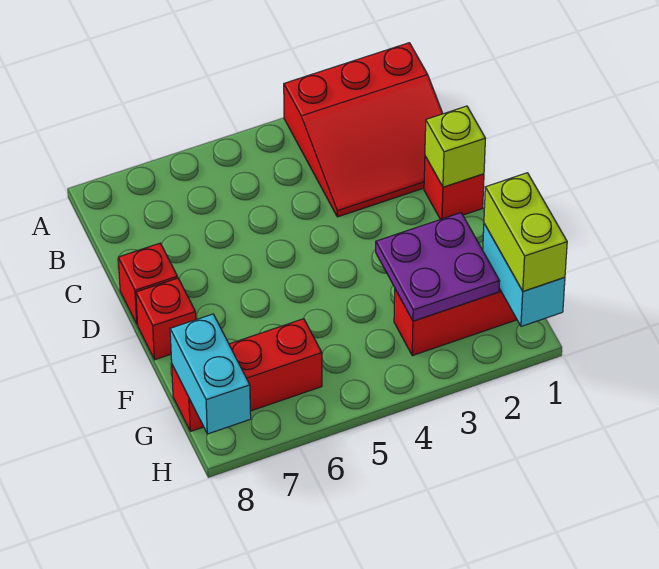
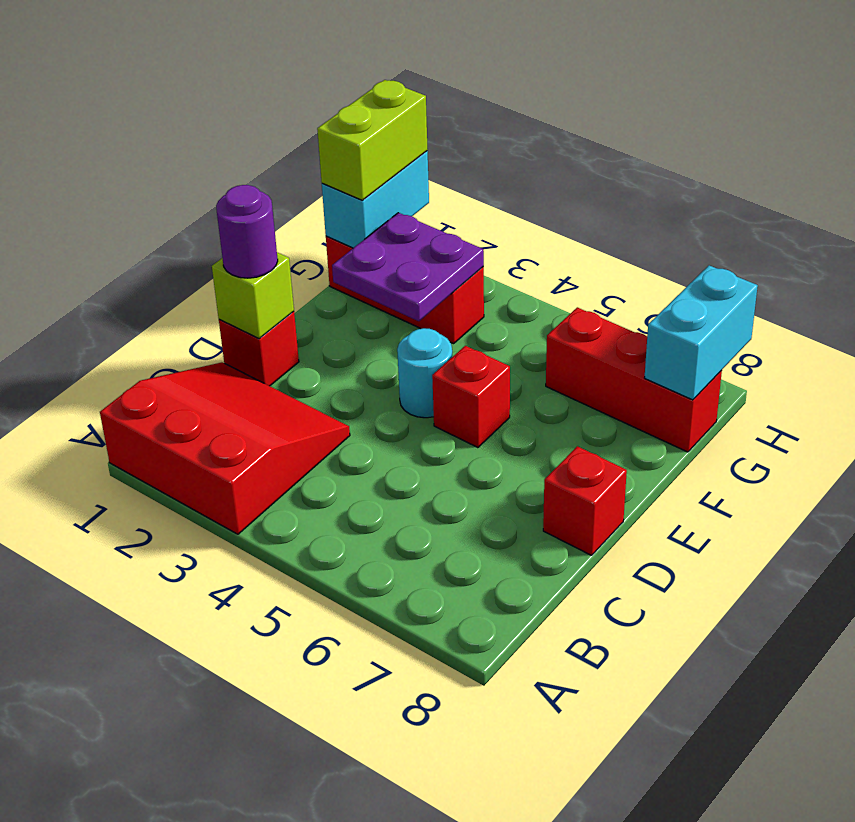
none -> purple round brick D1 level 3
none -> cyan round brick E4 level 1
red brick E8 level 1 -> red brick E5 level 1

